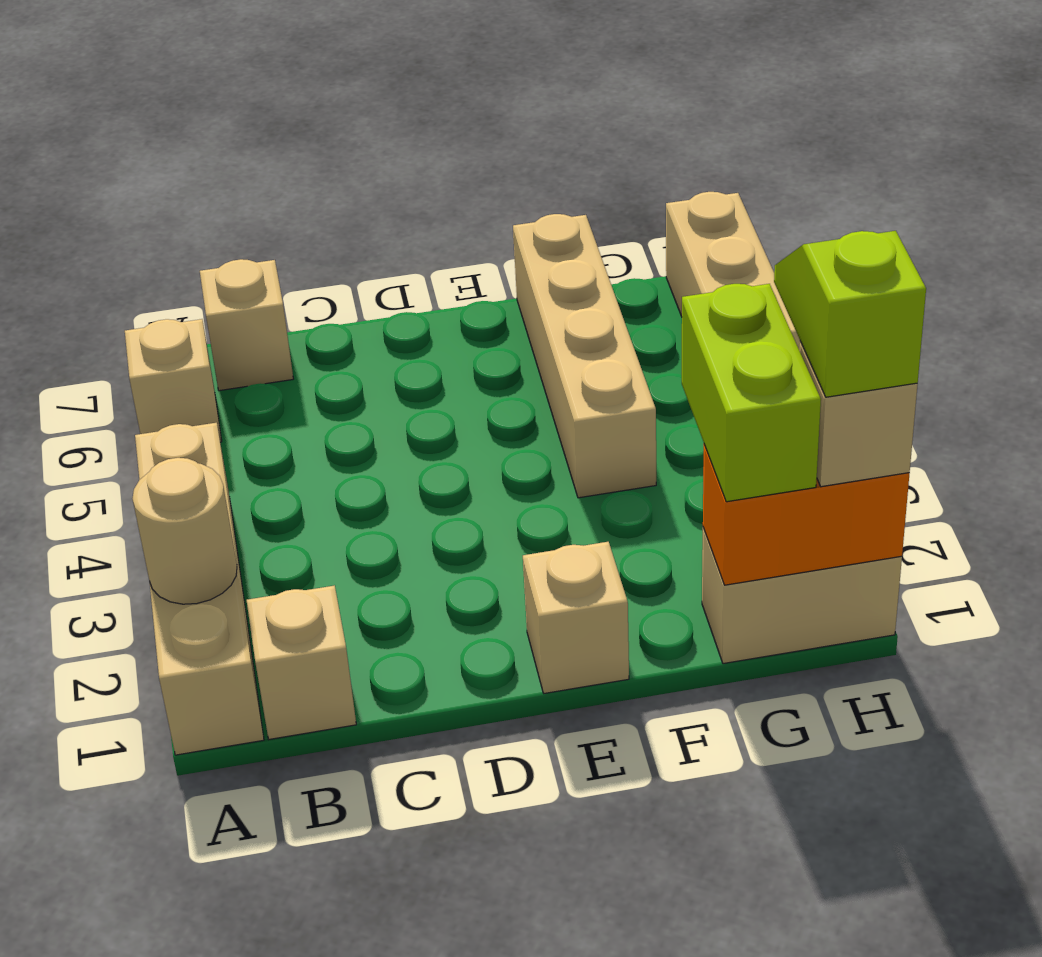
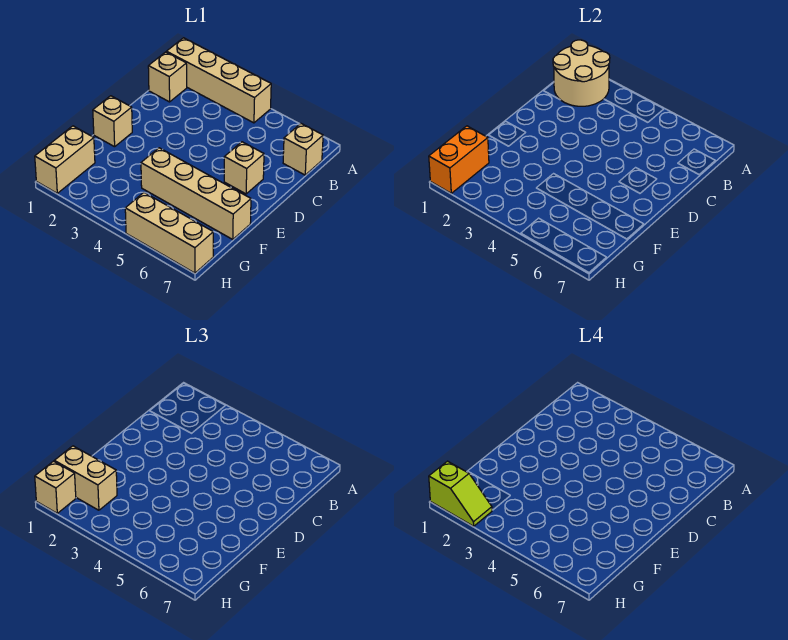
tan round brick A2 level 2 -> tan round brick A1:B2 level 2
tan brick A6 level 1 -> tan brick D6 level 1
lime brick G1:G2 level 3 -> tan brick G1:G2 level 3

